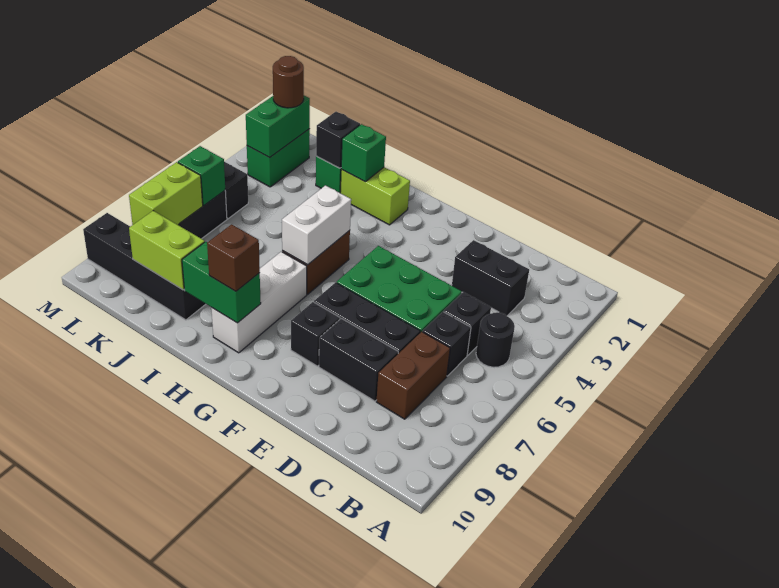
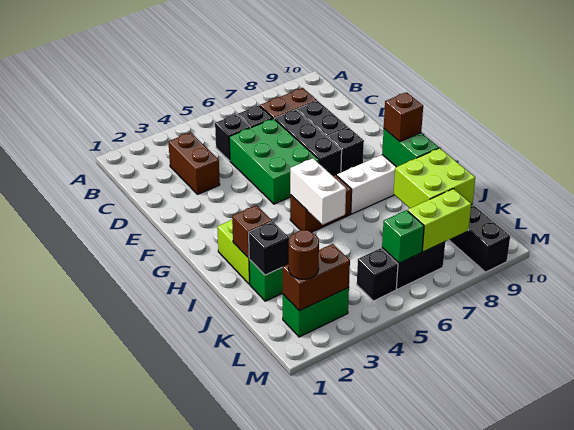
black round brick B5 level 1 -> none
black brick C3:D3 level 1 -> brown brick C3:D3 level 1
white brick H5:H6 level 2 -> white brick H5:I5 level 2
green brick I2 level 2 -> brown brick I2 level 2
lime brick J9:K9 level 2 -> lime brick J8:K9 level 2
green brick L2:L3 level 2 -> brown brick L2:L3 level 2

